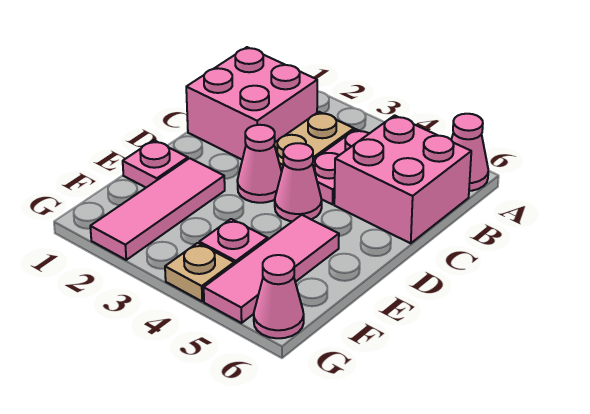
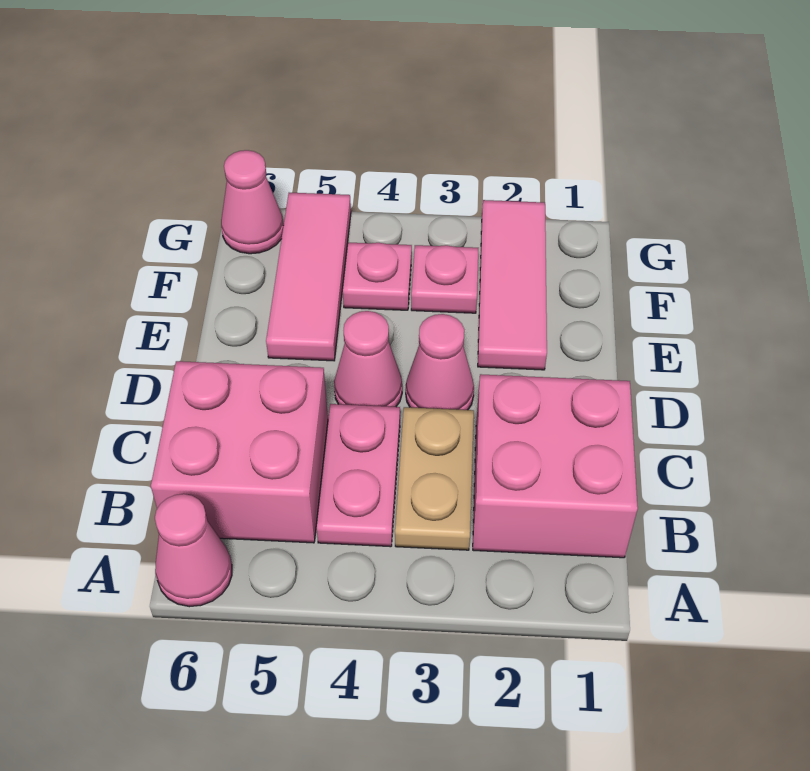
pink plate E1 level 1 -> pink plate F3 level 1
tan plate G4 level 1 -> none

